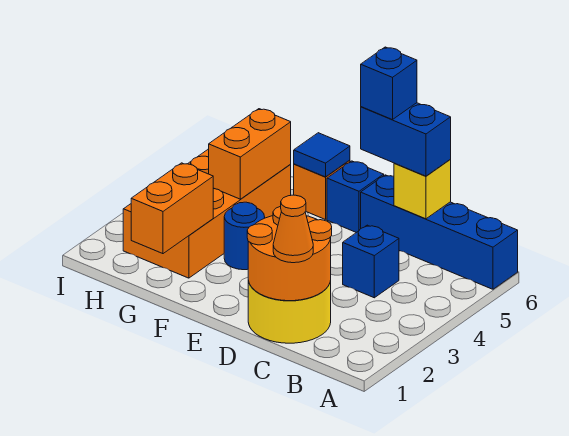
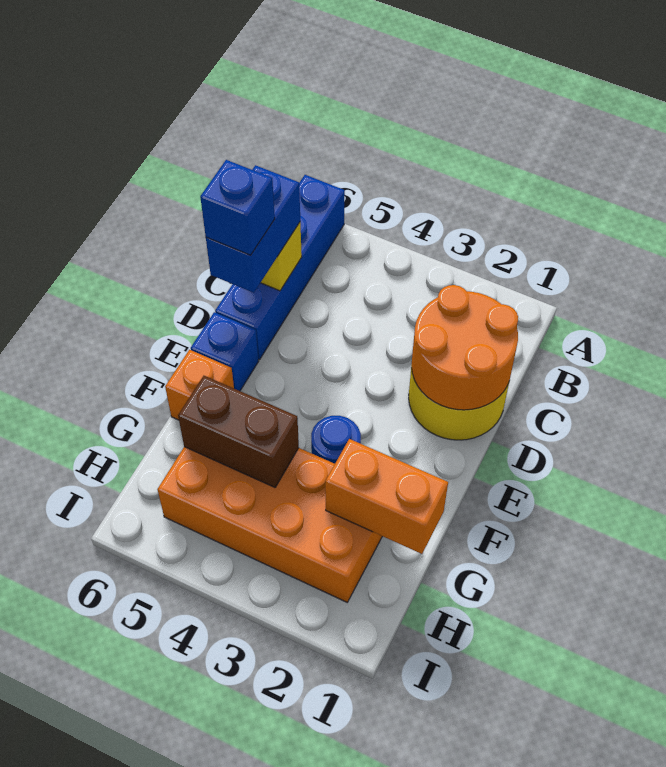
orange cone C1 level 3 -> none
blue brick C4 level 1 -> none
blue tile F6 level 2 -> none
orange brick G4:G5 level 2 -> brown brick G4:G5 level 2

